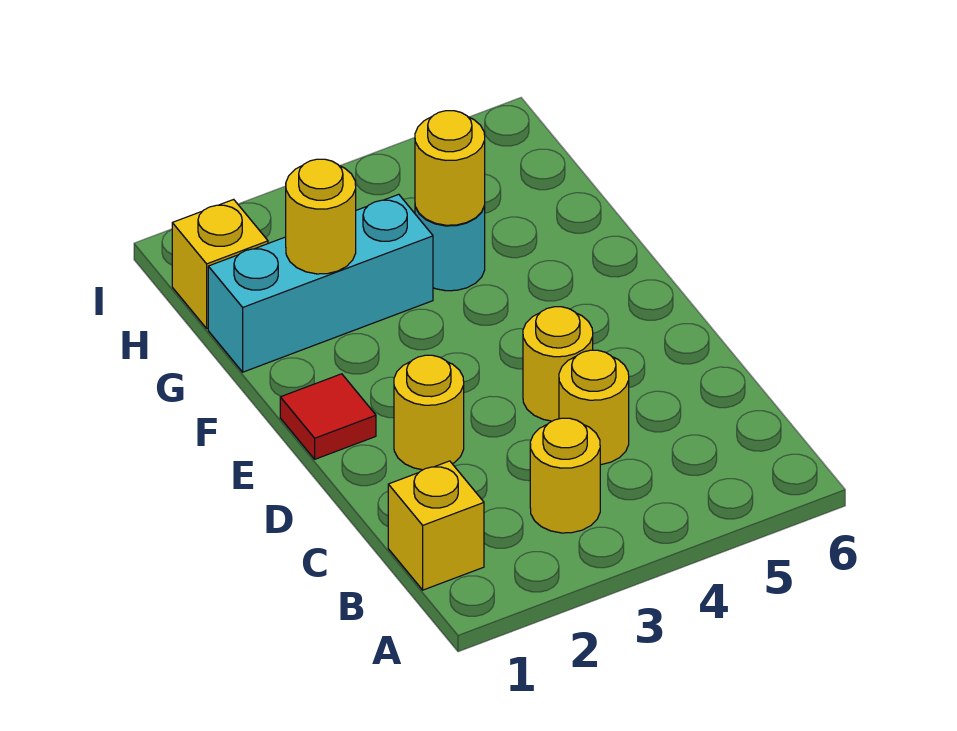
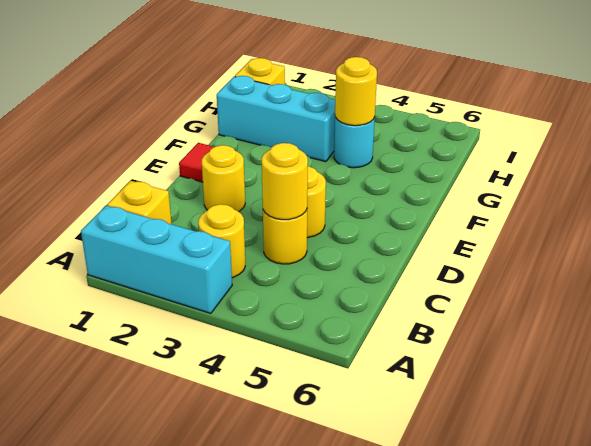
none -> cyan brick A1:A3 level 1
yellow round brick G2 level 2 -> yellow round brick C4 level 2

